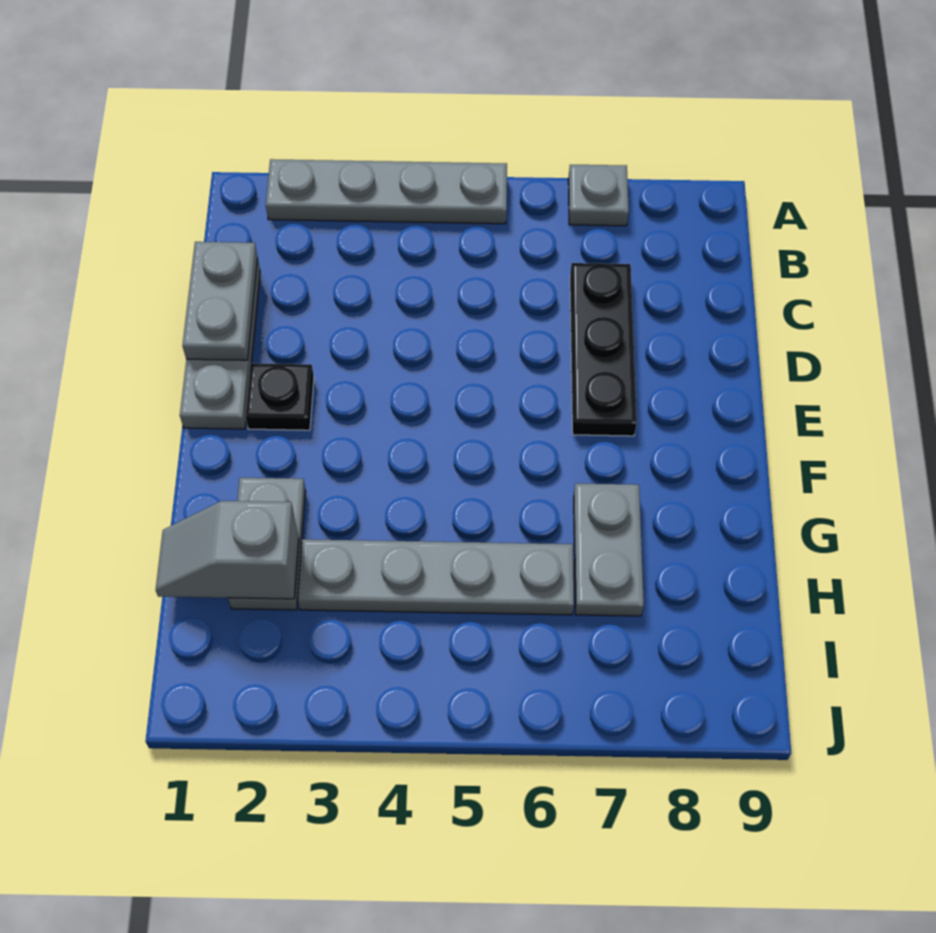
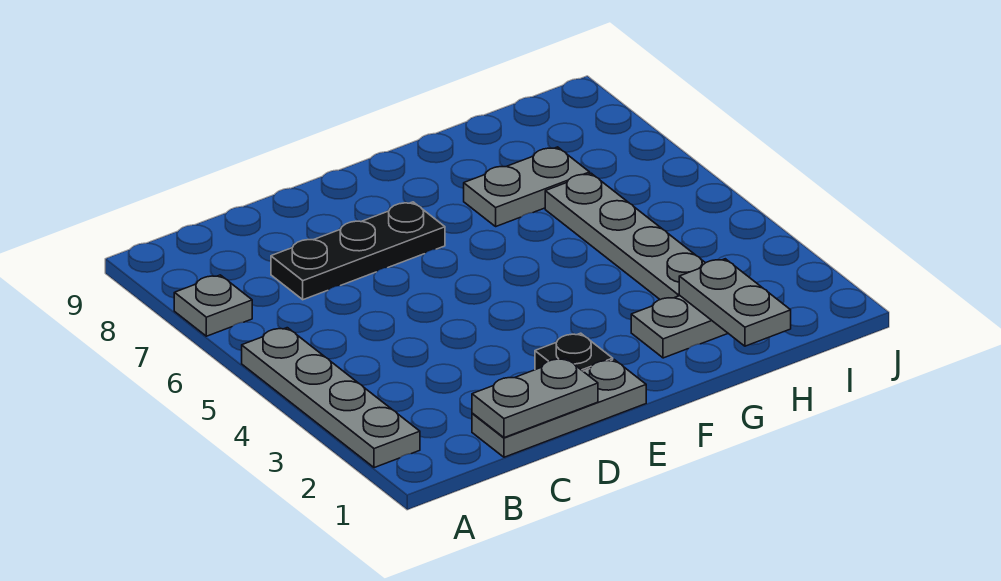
grey slope H1:H2 level 2 top 2 -> grey plate H1:H2 level 2

